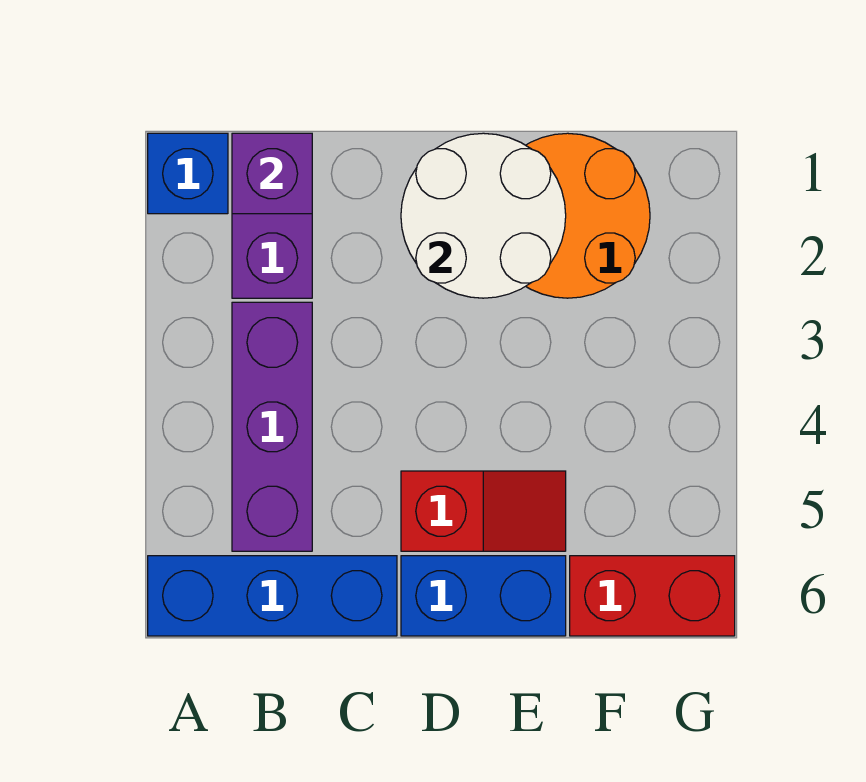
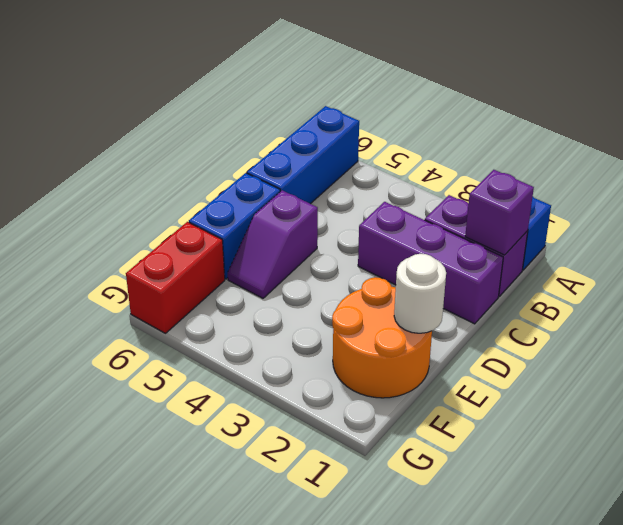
purple brick B3:B5 level 1 -> purple brick C1:C3 level 1
white round brick D1:E2 level 2 -> white round brick E1 level 2
red slope D5:E5 level 1 top D -> purple slope D5:E5 level 1 top D

